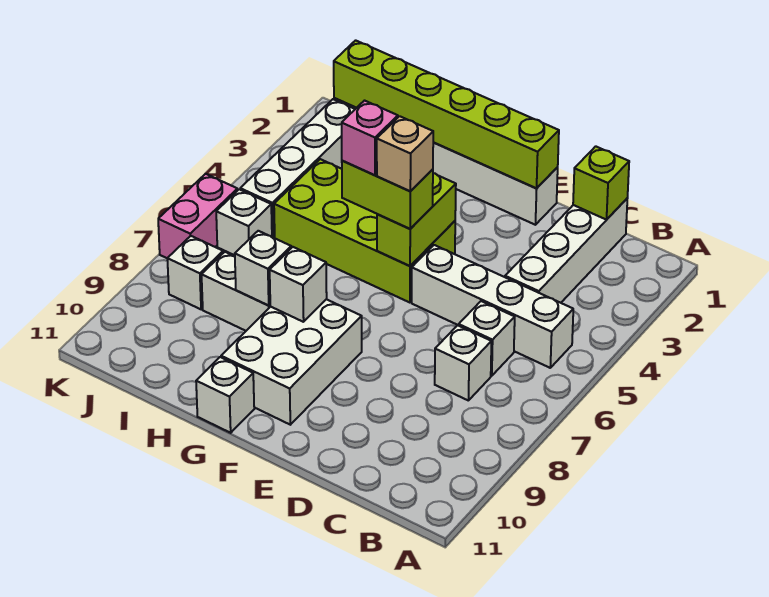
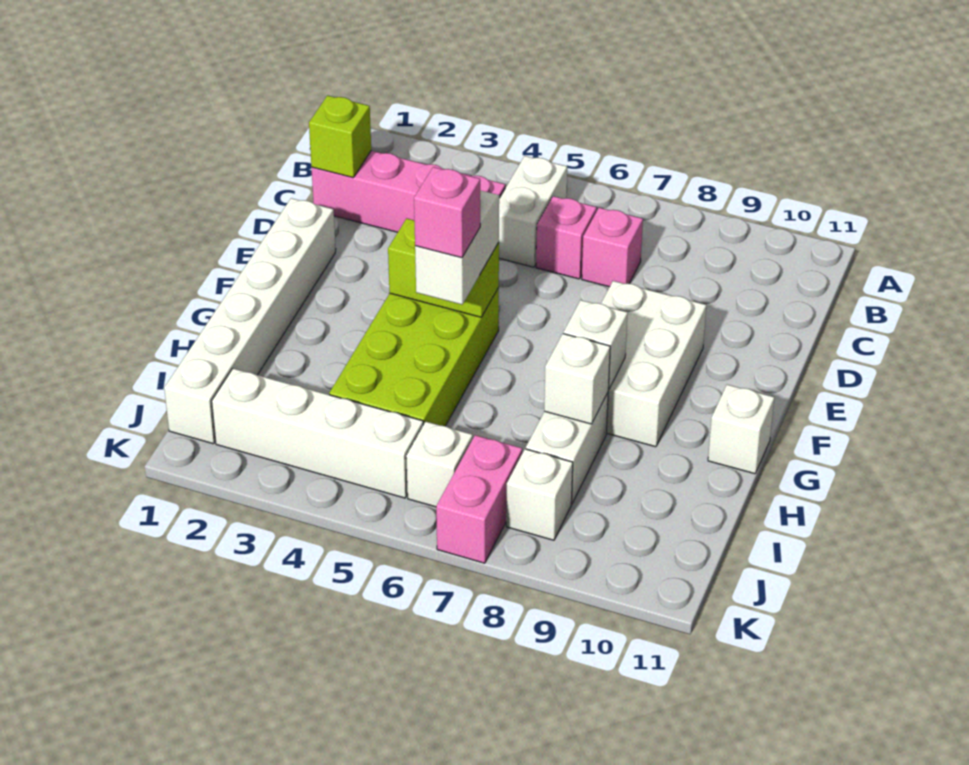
white brick B5:E5 level 1 -> white brick B5:C5 level 1
white brick C1:C4 level 1 -> pink brick C1:C4 level 1
white brick C6 level 1 -> pink brick C6 level 1
white brick C7 level 1 -> pink brick C7 level 1
lime brick E1:J1 level 2 -> none
lime brick F5:G5 level 3 -> white brick F5:G5 level 3
tan brick F5 level 4 -> none
white brick F8:G10 level 1 -> white brick E8:G9 level 1
pink brick K6:K7 level 1 -> pink brick J7:K7 level 1

